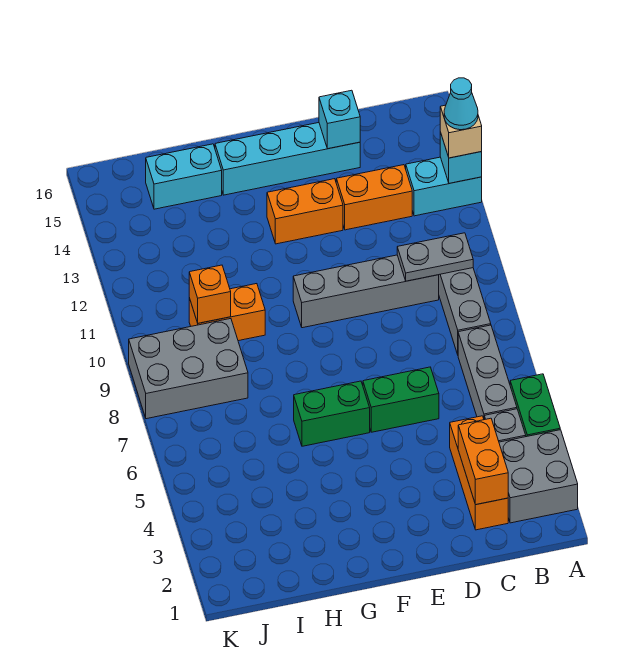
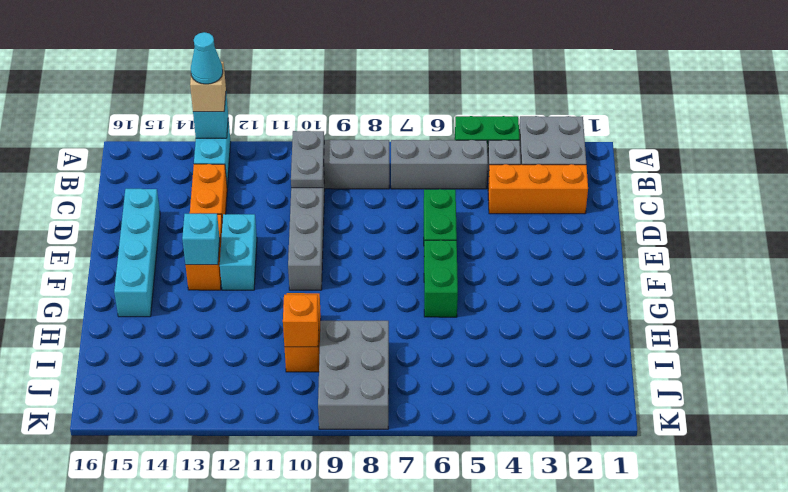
orange brick C2:C3 level 2 -> none
cyan brick D15 level 2 -> cyan brick F13 level 2
cyan brick H15:I15 level 1 -> cyan brick E12:F12 level 1

